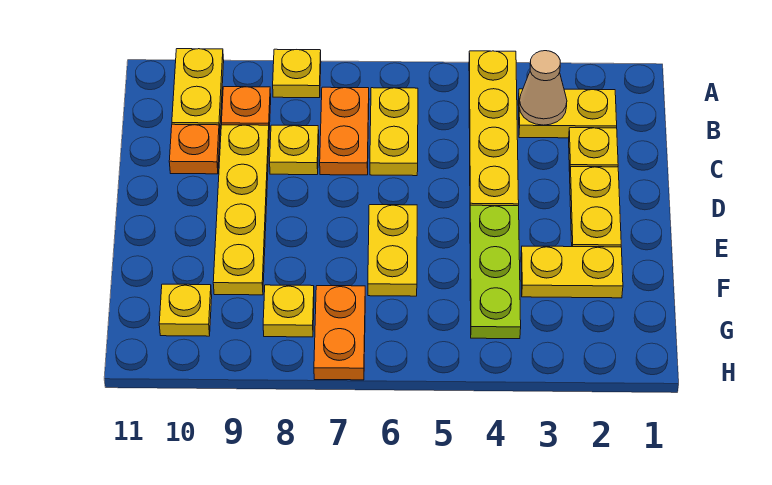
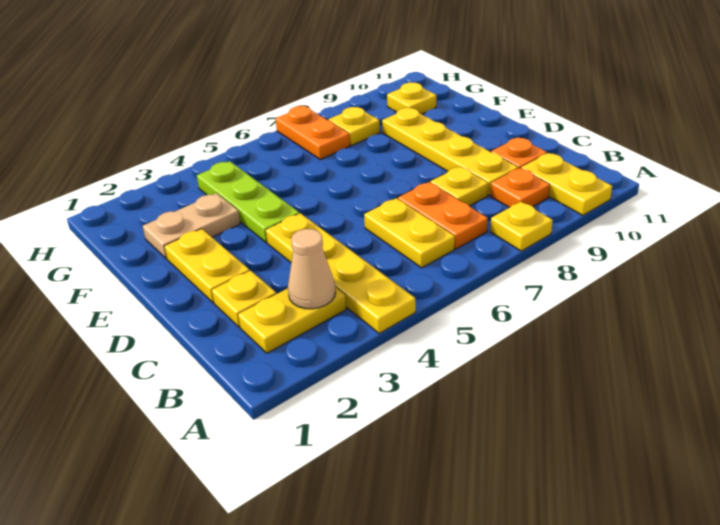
yellow plate E6:F6 level 1 -> none
yellow plate F2:F3 level 1 -> tan plate F2:F3 level 1

